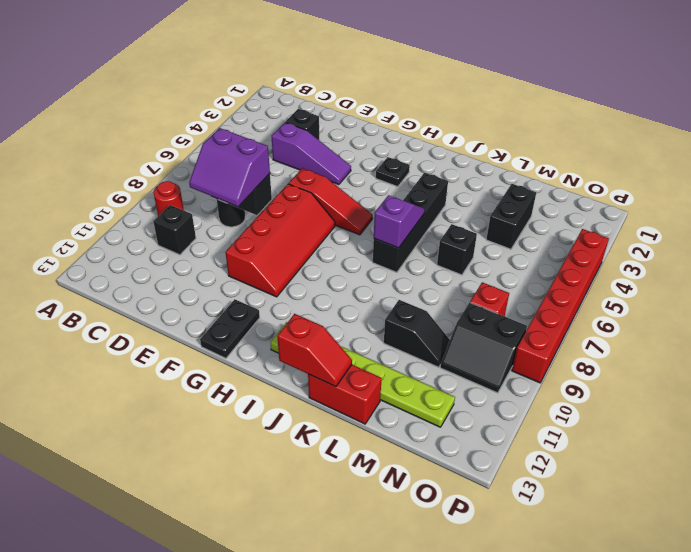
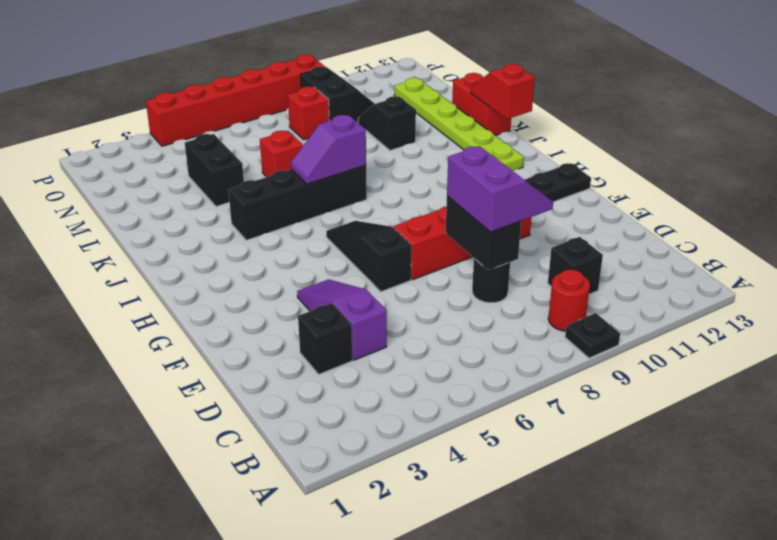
red slope F6:H6 level 1 top F -> black slope F6:H6 level 1 top F
black plate H3 level 1 -> black plate A9 level 1
black brick L6 level 1 -> red brick L6 level 1
black brick M3:M4 level 1 -> black brick L4:M4 level 1

